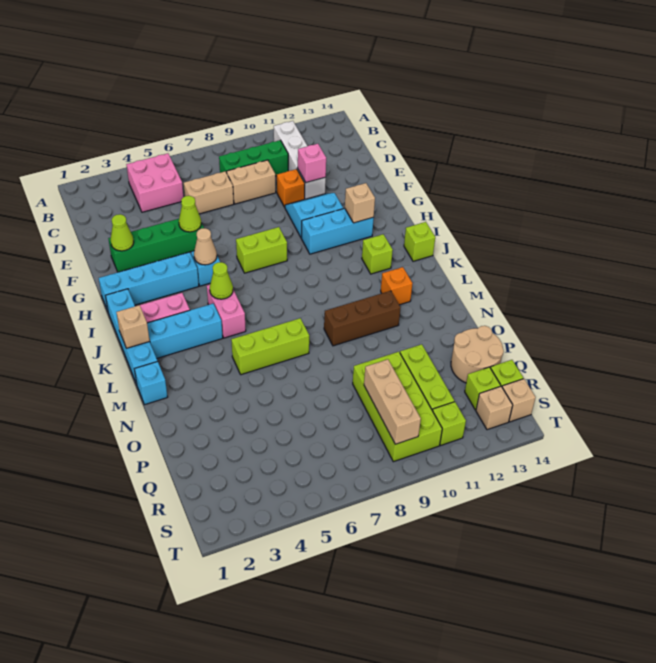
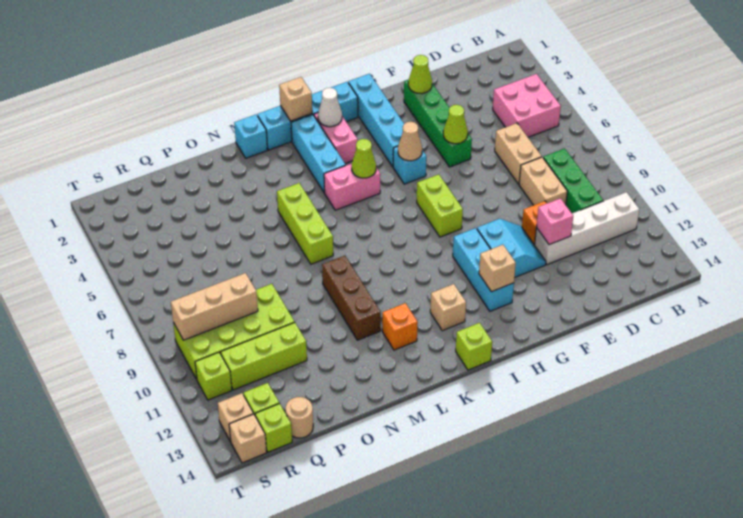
none -> white cone J2 level 2
lime brick J12 level 1 -> tan brick J12 level 1
tan round brick P13:Q14 level 1 -> tan round brick Q14 level 1

